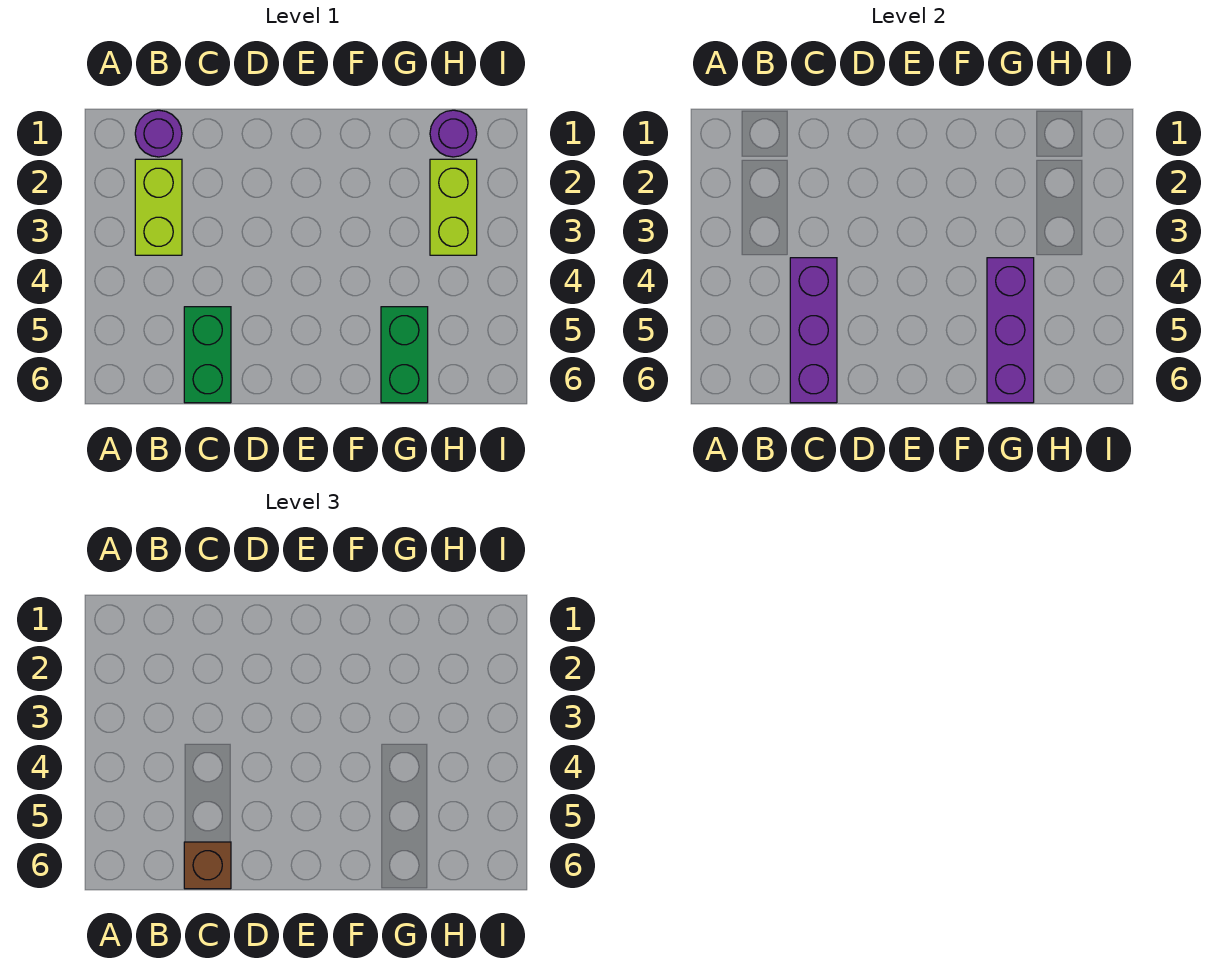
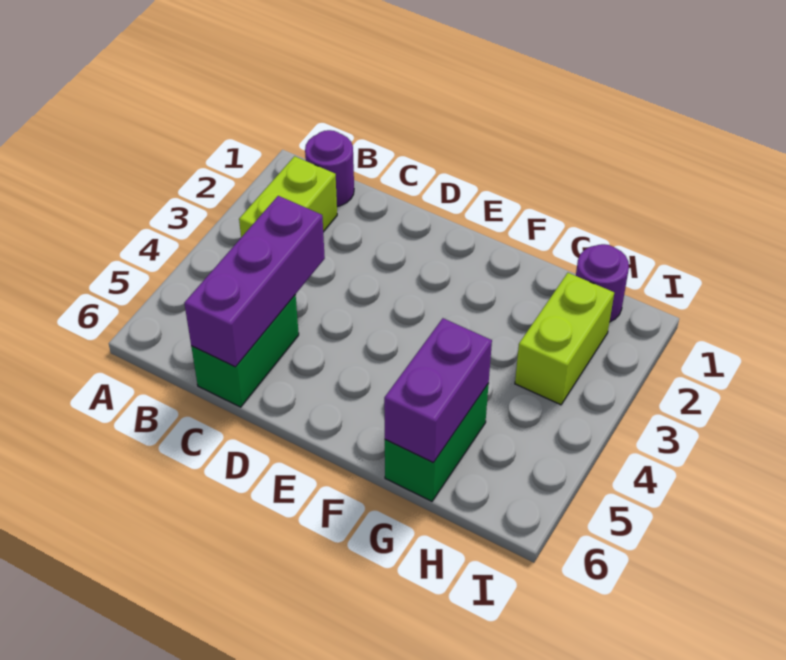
brown brick C6 level 3 -> none
purple brick G4:G6 level 2 -> purple brick G5:G6 level 2

